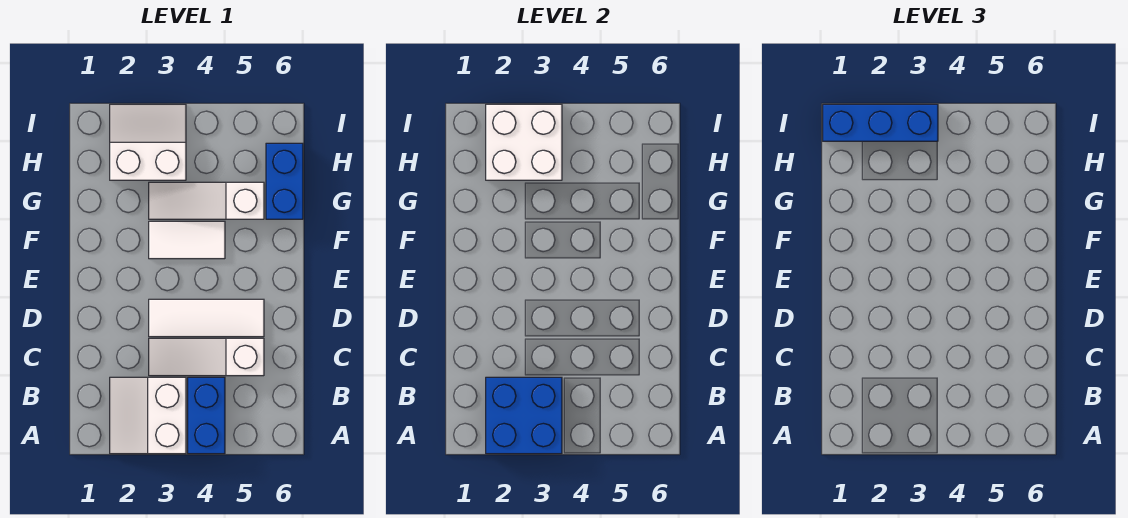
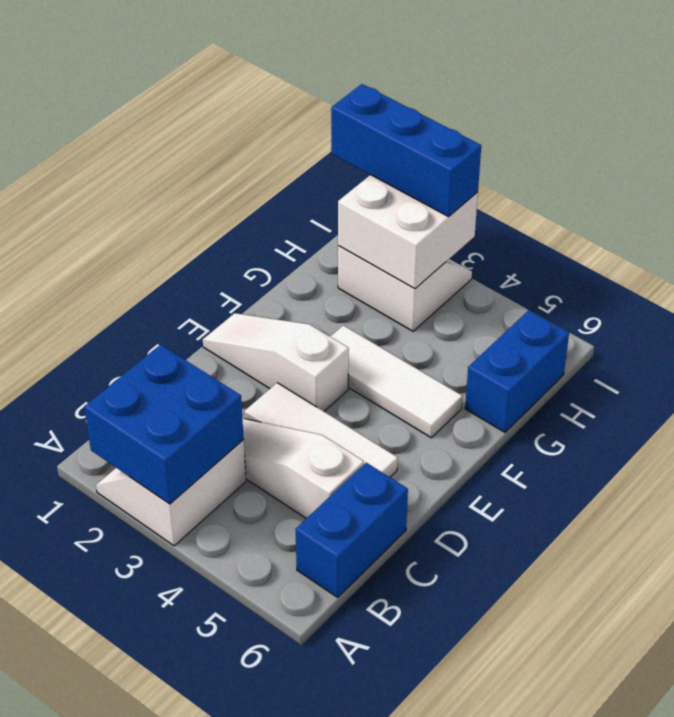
blue brick A4:B4 level 1 -> blue brick B6:C6 level 1
white tile F3:F4 level 1 -> white tile F3:F5 level 1
white slope G3:G5 level 1 top 5 -> white slope E1:E3 level 1 top 3

